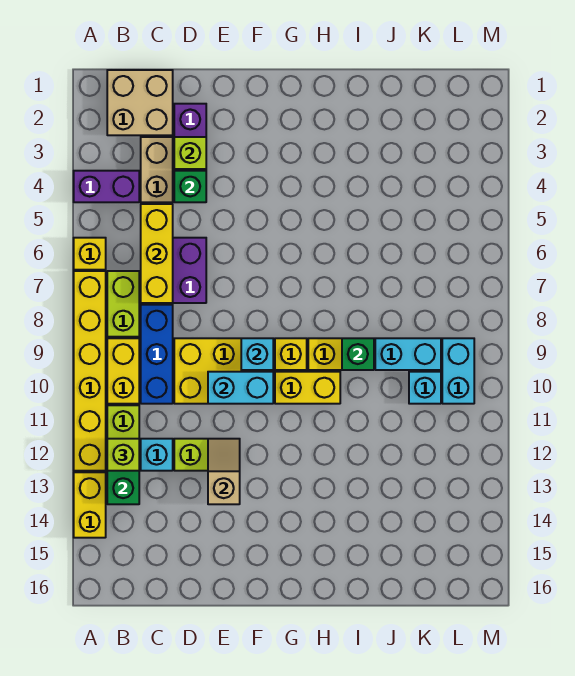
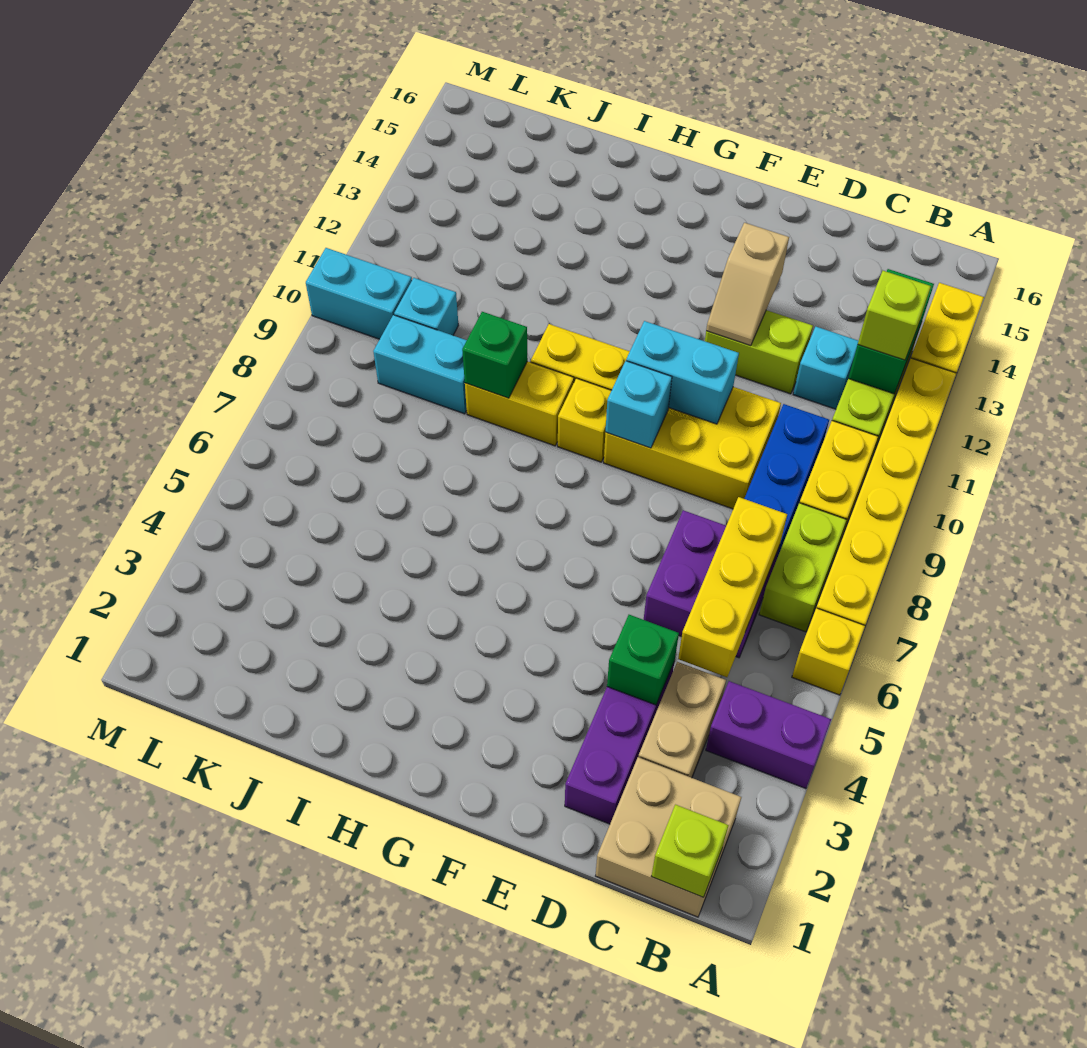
lime brick D3 level 2 -> lime brick B1 level 2
cyan brick L9:L10 level 1 -> cyan brick L10:M10 level 1

